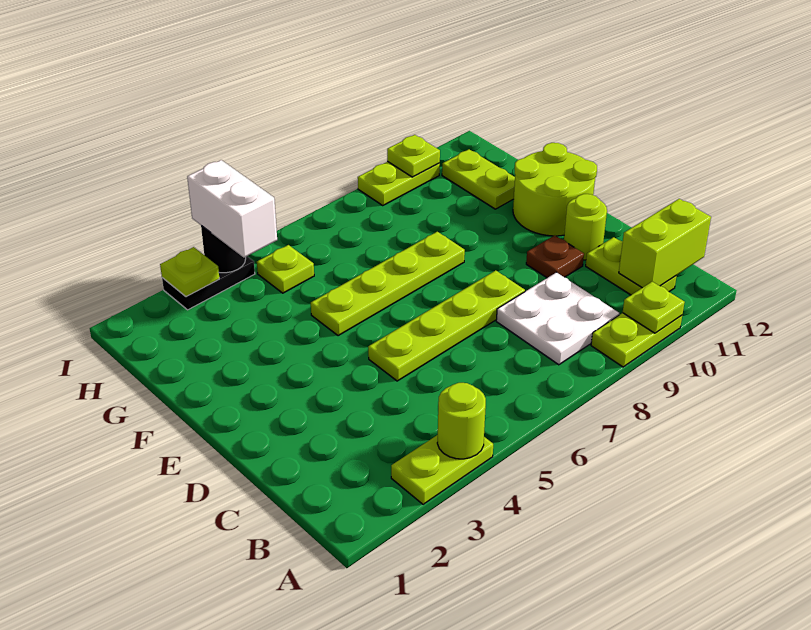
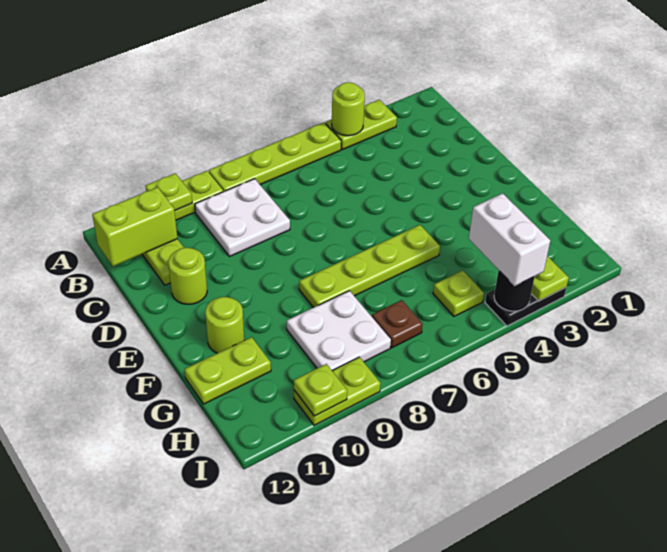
lime plate D5:D8 level 1 -> lime plate A5:A8 level 1
brown plate D10 level 1 -> brown plate H7 level 1
lime round brick E11:F12 level 1 -> lime round brick F11 level 1
none -> white plate G8:H9 level 1
lime plate G11:H11 level 1 -> lime plate G11:G12 level 1

